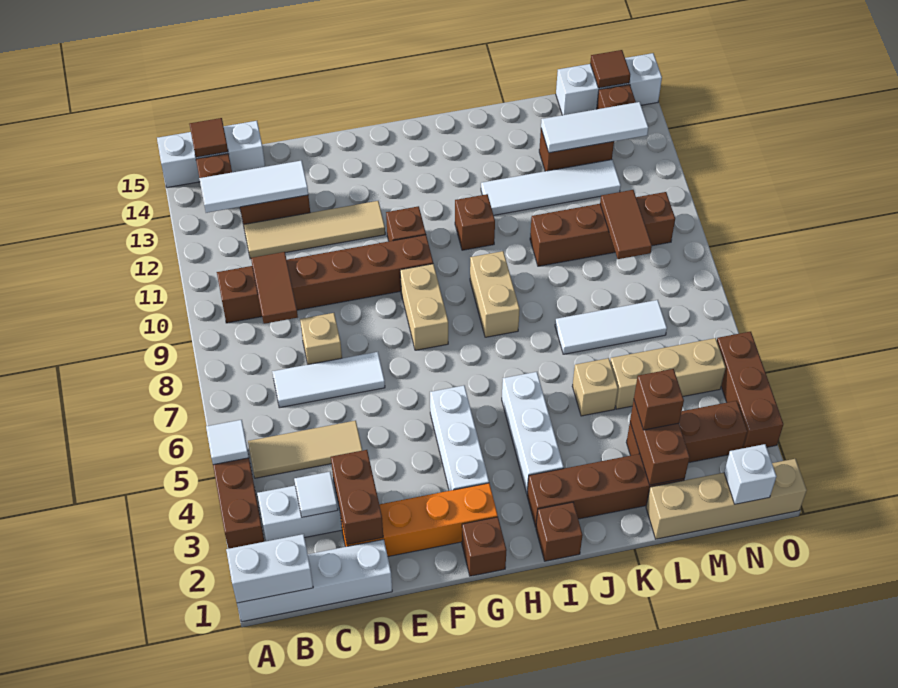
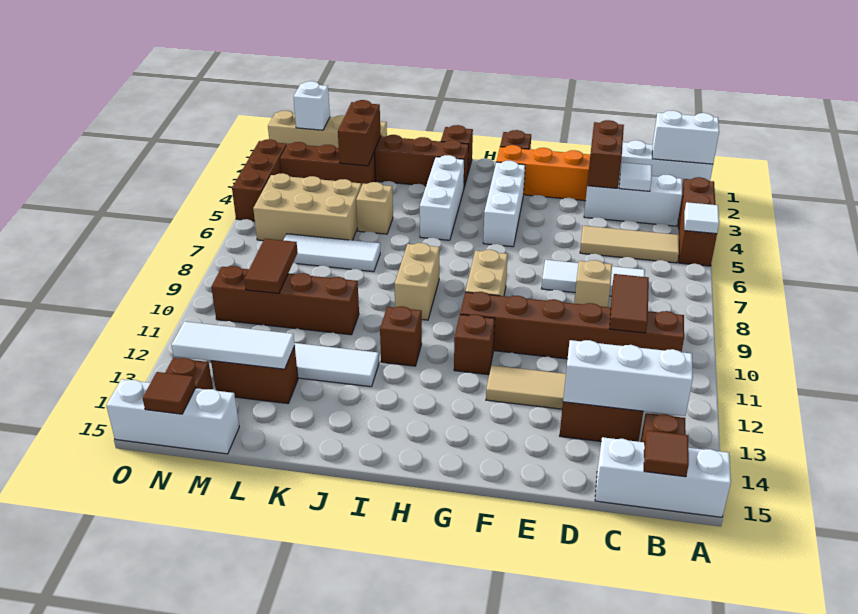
white tile B13:D13 level 2 -> white brick B13:D13 level 2
brown brick L3 level 3 -> none
tan brick L5:N5 level 1 -> tan brick L5:N6 level 1

